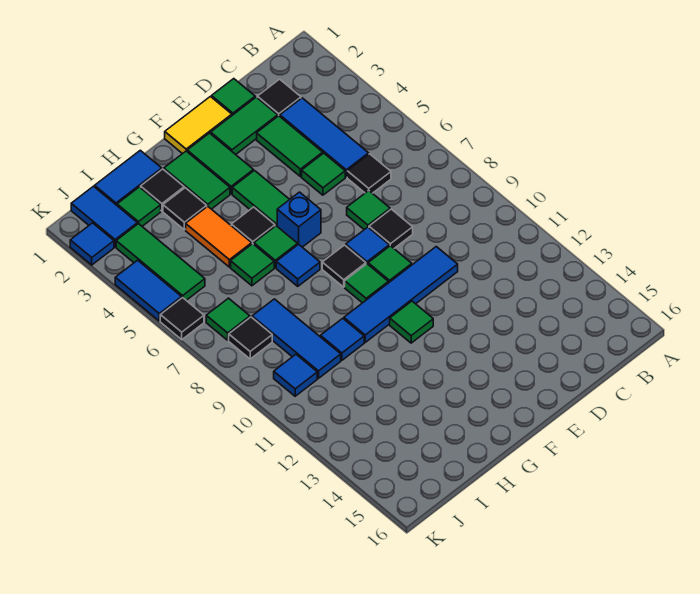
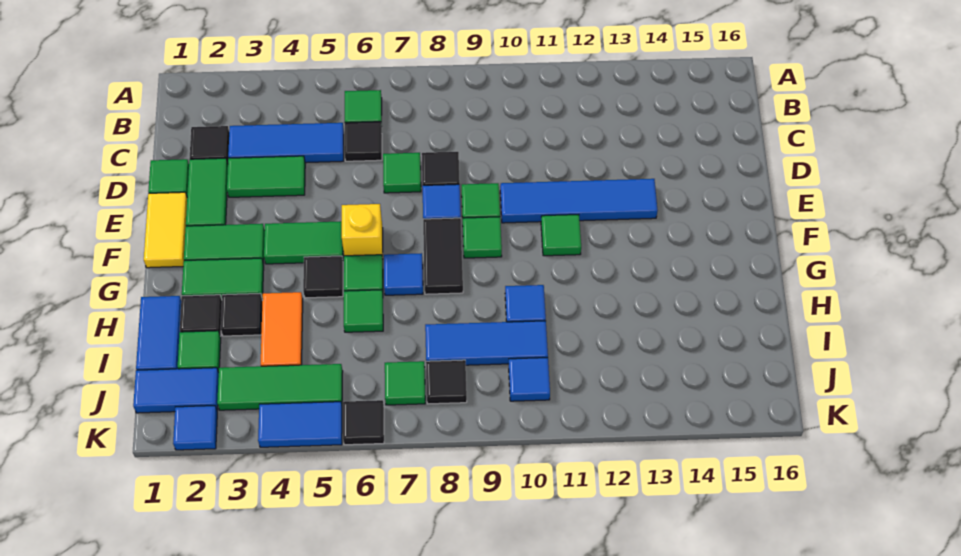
green tile D5 level 1 -> green tile B6 level 1
blue tile D10:G10 level 1 -> blue tile E10:E13 level 1
blue brick F6 level 1 -> yellow brick F6 level 1
black tile F8 level 1 -> black tile F8:G8 level 1
orange tile H4:H5 level 1 -> orange tile H4:I4 level 1

